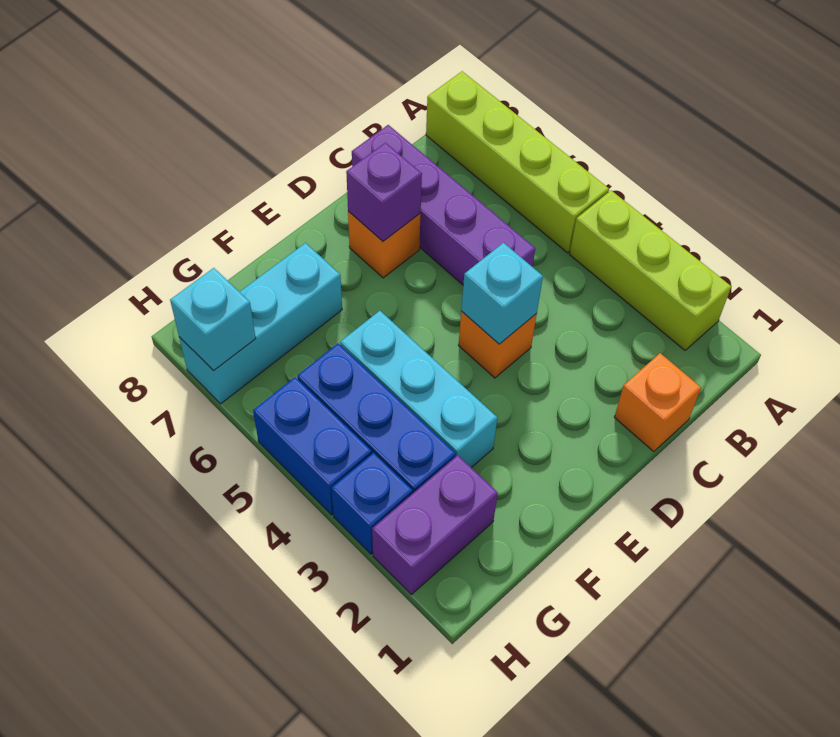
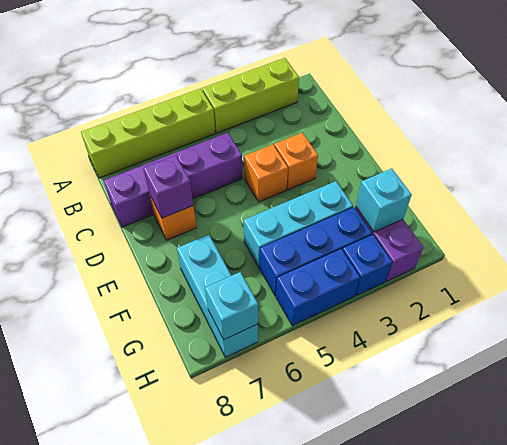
orange brick C1 level 1 -> orange brick D3 level 1
cyan brick D4 level 2 -> cyan brick G2 level 2

